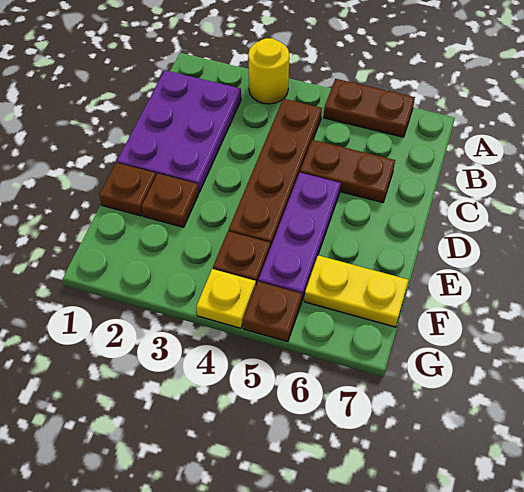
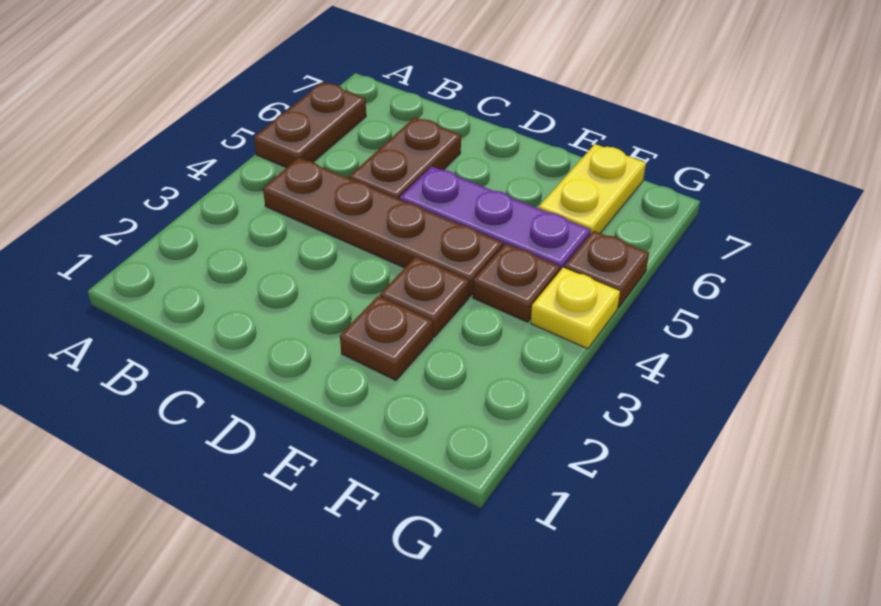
yellow round brick A3 level 1 -> none
purple plate B1:D2 level 1 -> none
brown plate E1 level 1 -> brown plate E3 level 1

